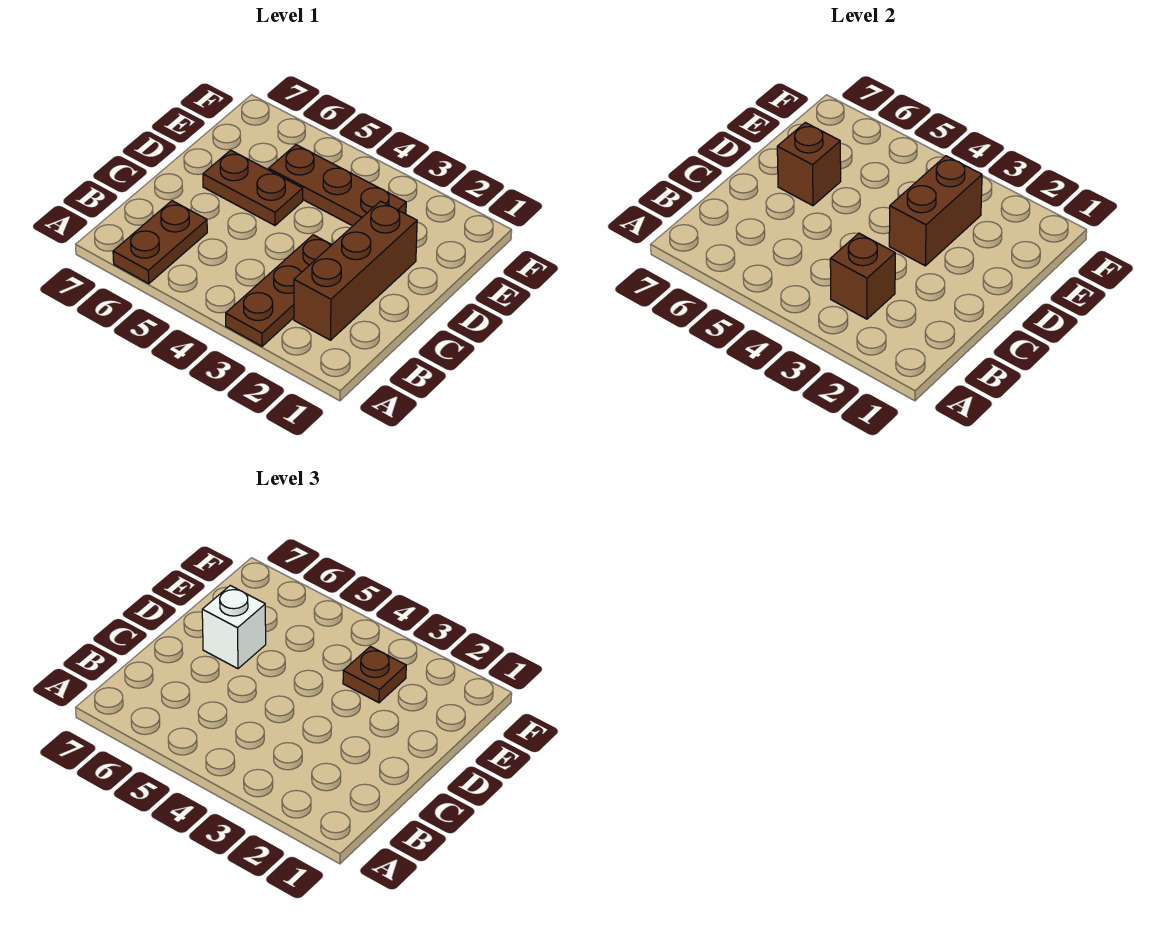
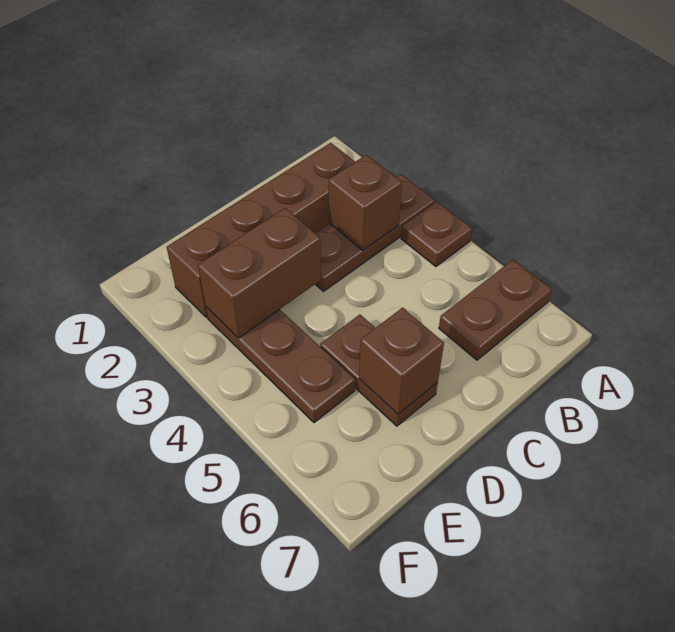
brown brick B2:D2 level 1 -> brown brick B2:E2 level 1
white brick D6 level 3 -> none
brown plate E3 level 3 -> brown plate A4 level 1

